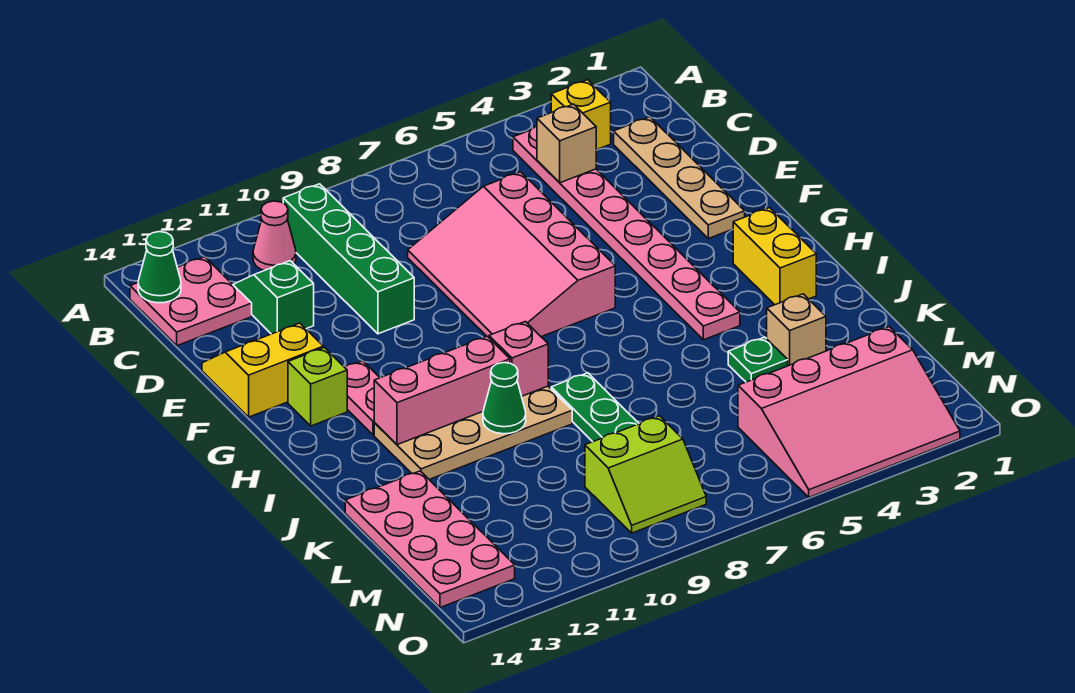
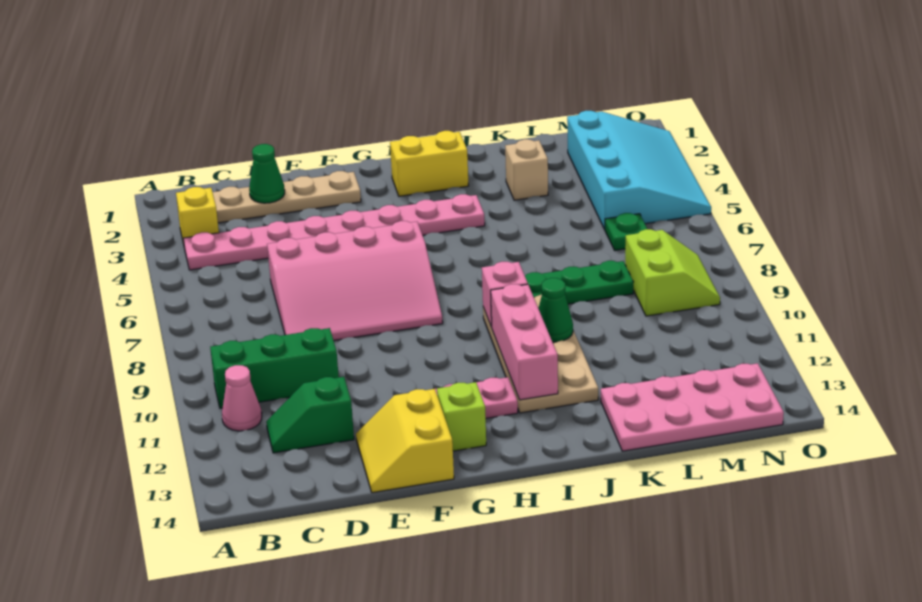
green brick B10:E10 level 1 -> green brick B10:D10 level 1
pink plate B13:C14 level 1 -> none
green cone B14 level 2 -> green cone D2 level 2
tan brick C4 level 2 -> none
green plate K4 level 1 -> green plate M6 level 1
pink slope M2:O5 level 1 top M -> cyan slope M2:O5 level 1 top M

